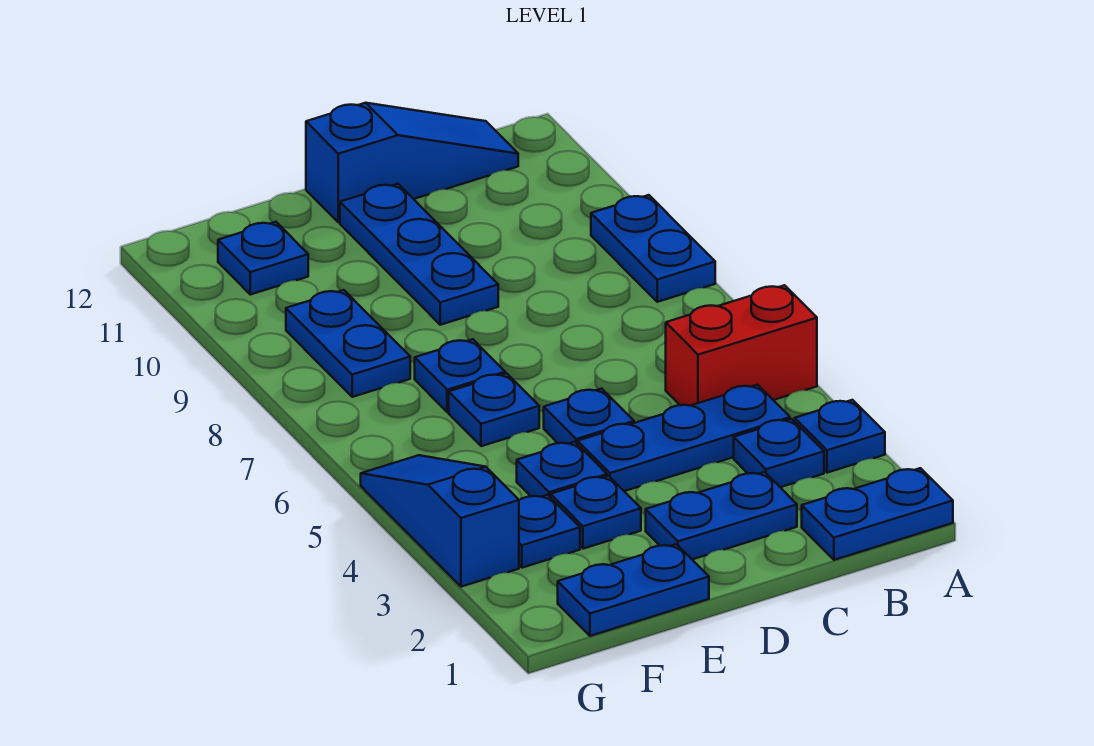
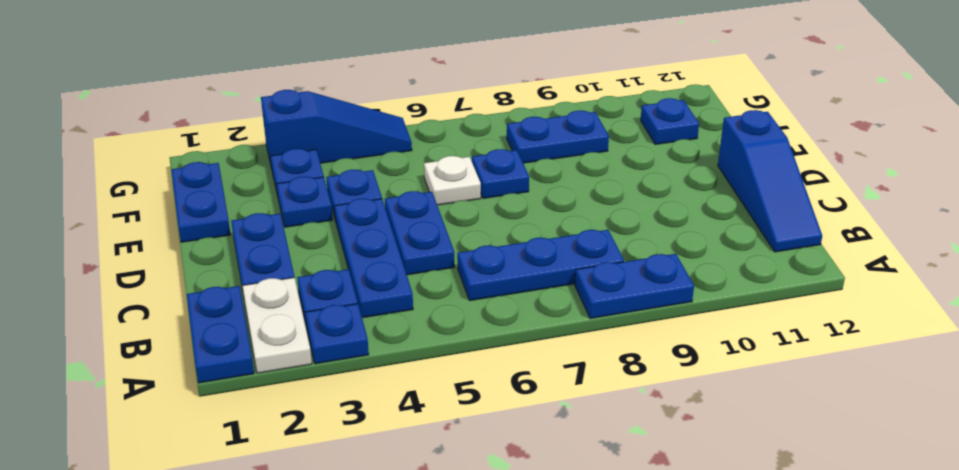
none -> white plate A2:B2 level 1
red brick A5:B5 level 1 -> none
blue plate D5 level 1 -> blue plate C5:D5 level 1
blue plate D9:D11 level 1 -> blue plate B6:B8 level 1
blue plate E6 level 1 -> white plate E6 level 1

